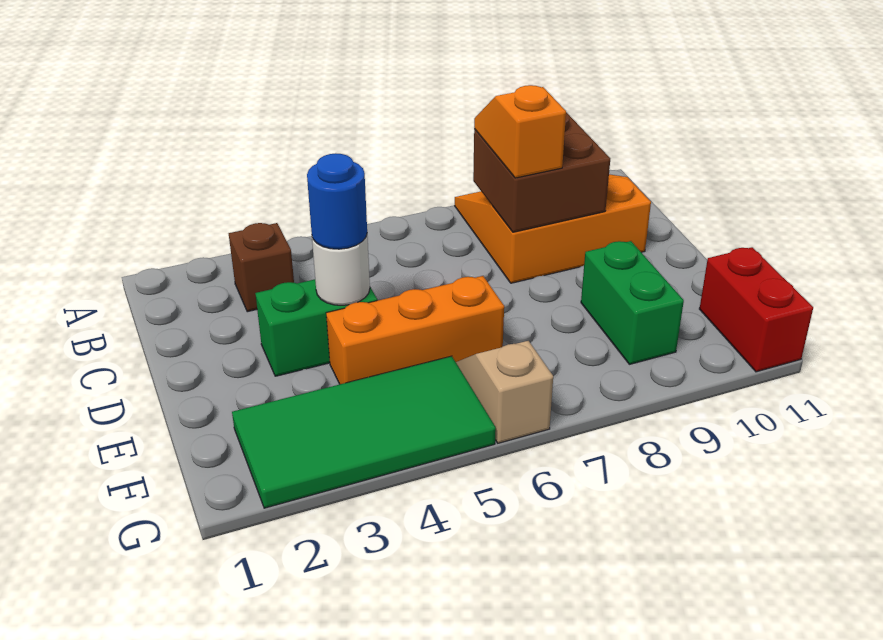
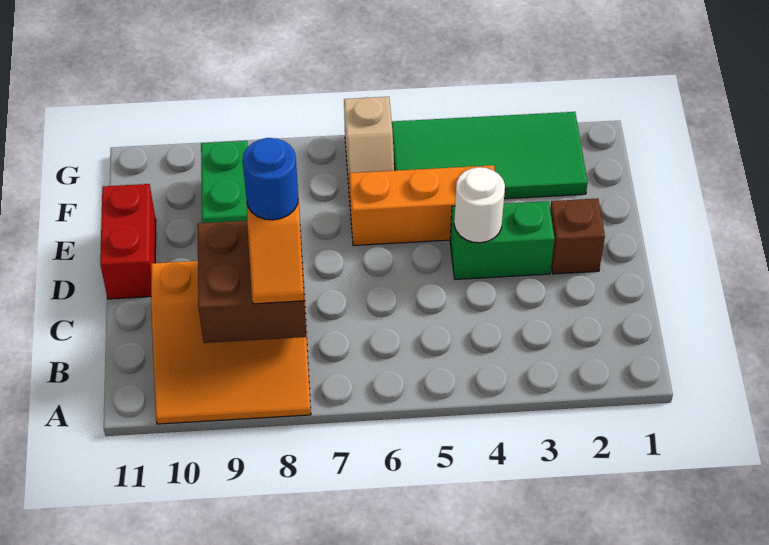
brown brick B3 level 1 -> brown brick D2 level 1
blue round brick D4 level 3 -> blue round brick C8 level 4
red brick F11:G11 level 1 -> red brick D11:E11 level 1

